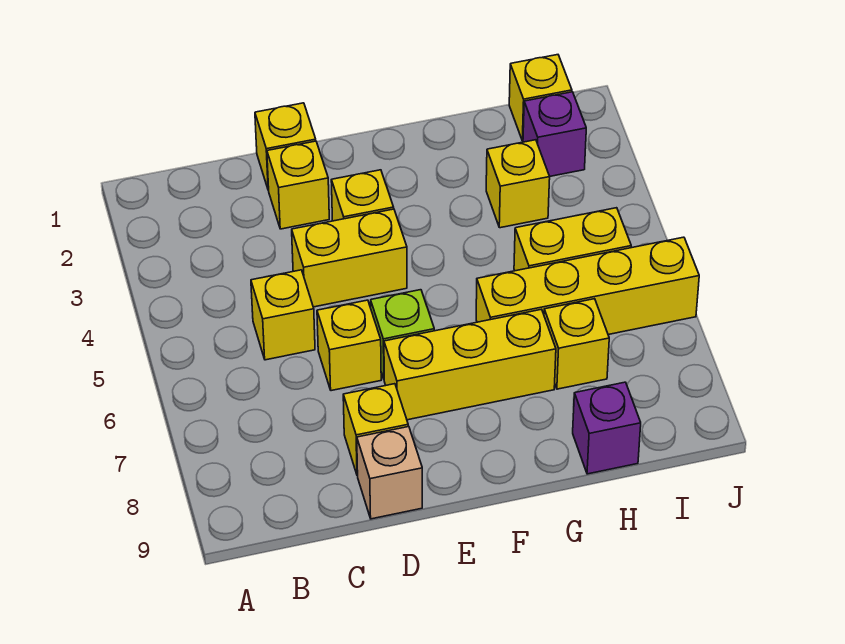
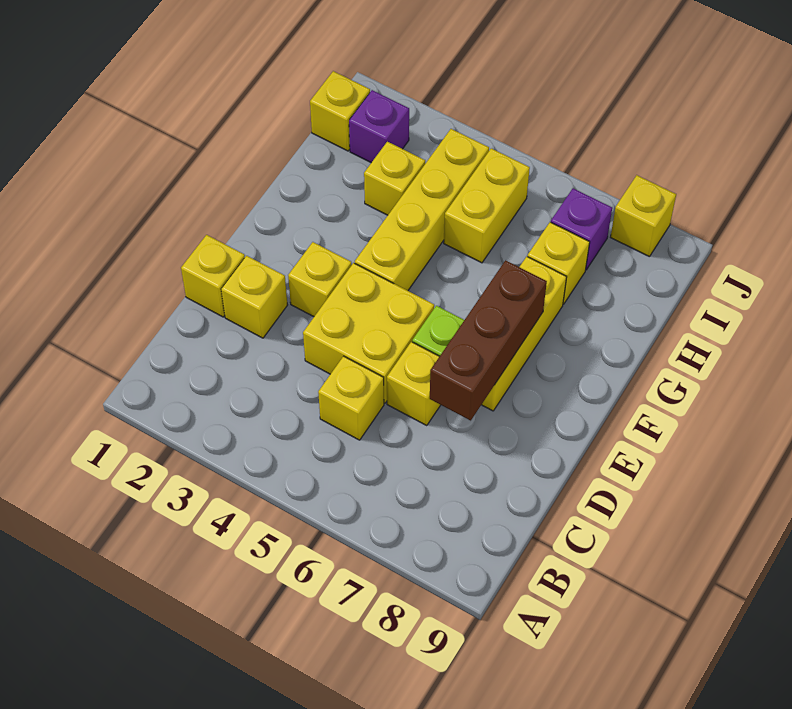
yellow brick D4:E4 level 1 -> yellow brick D4:E5 level 1
none -> brown brick D7:F7 level 2
yellow brick D8 level 1 -> yellow brick J8 level 1
tan brick D9 level 1 -> none
yellow brick G6:J6 level 1 -> yellow brick F4:I4 level 1
purple brick H9 level 1 -> purple brick I7 level 1

